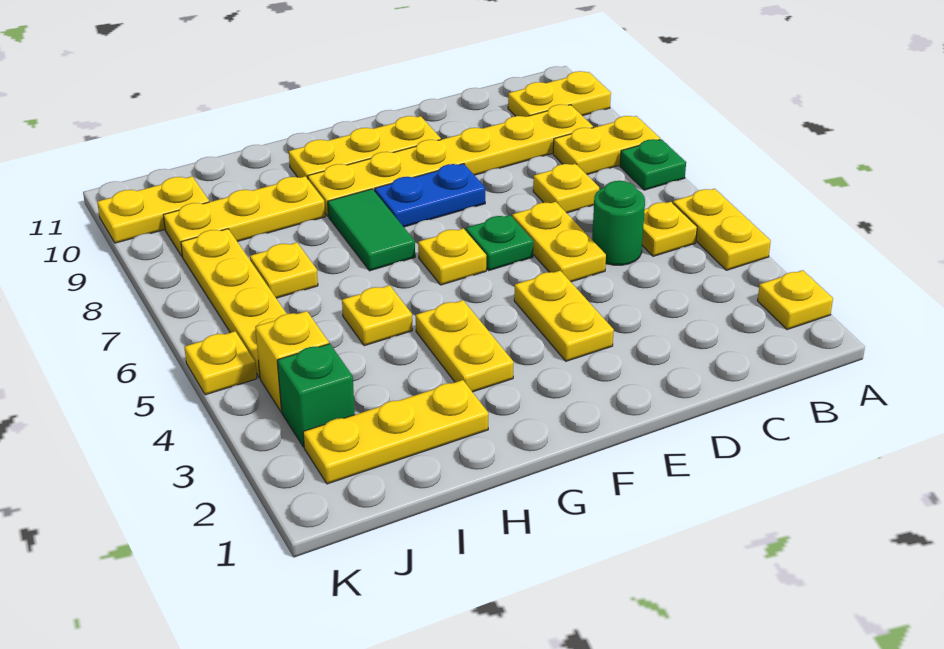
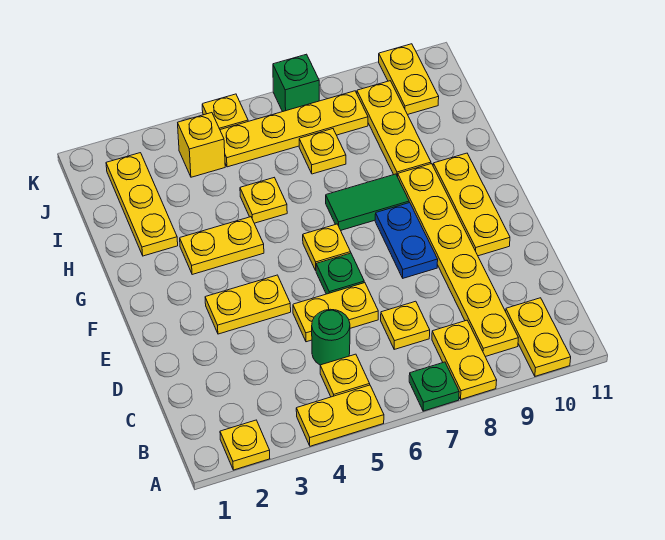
green brick J3 level 1 -> green brick K7 level 1

